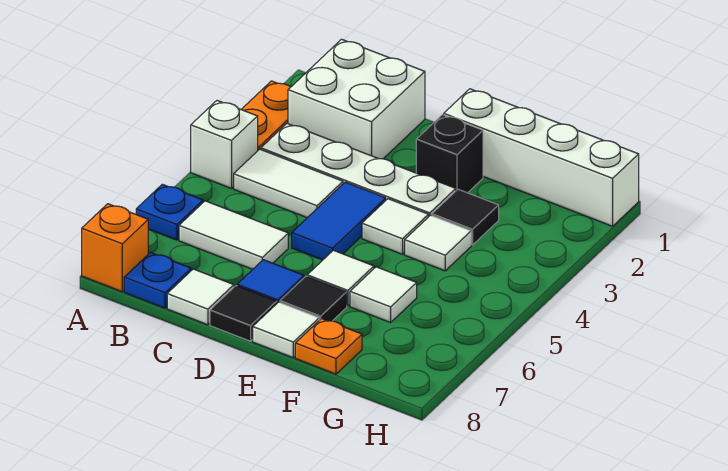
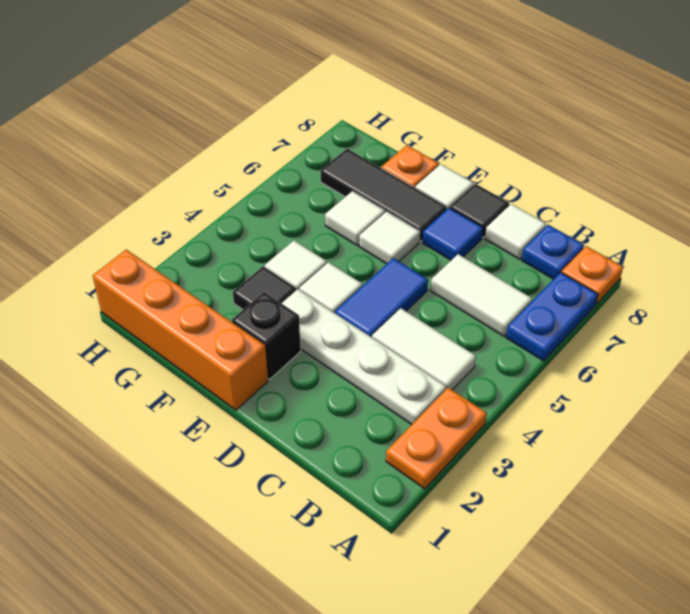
white brick A4 level 1 -> none
blue plate A6 level 1 -> blue plate A6:A7 level 1
orange brick A8 level 1 -> orange plate A8 level 1
white brick B1:C2 level 1 -> none
white brick E1:H1 level 1 -> orange brick E1:H1 level 1
black tile E7 level 1 -> black tile E7:G7 level 1

